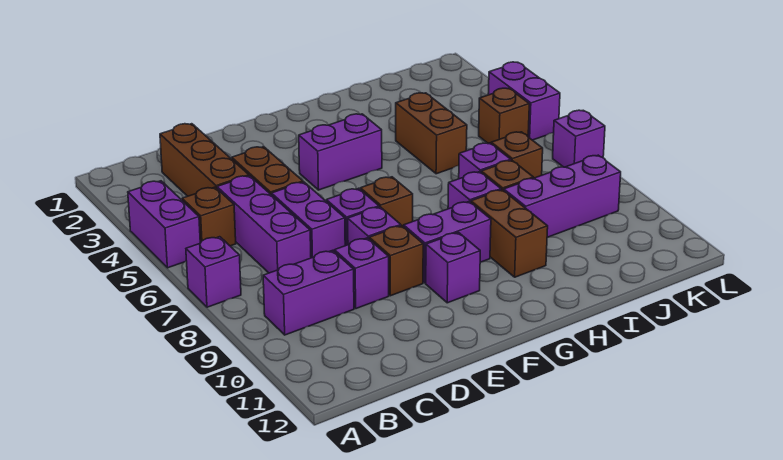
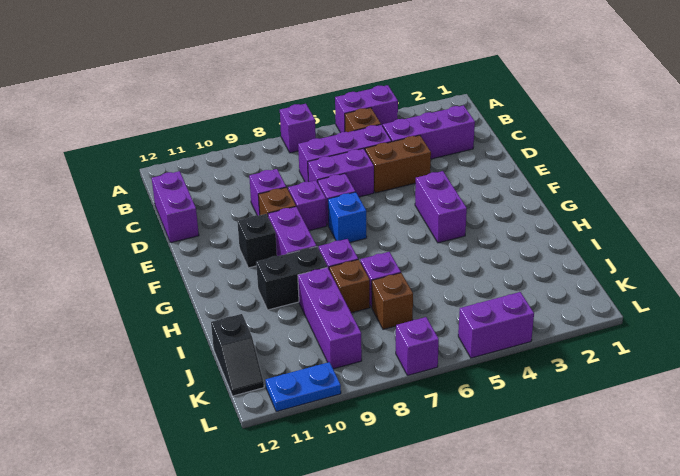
purple brick B9:C9 level 1 -> purple brick C12:D12 level 1
brown brick C2:C4 level 1 -> purple brick C2:C4 level 1
brown brick F7 level 1 -> blue brick F7 level 1
purple brick F10 level 1 -> black brick F10 level 1
brown brick H9:H10 level 1 -> black brick H9:H10 level 1
brown brick I4:I5 level 1 -> none
none -> black slope J12:K12 level 1 top J
brown brick K5 level 1 -> none
none -> blue plate L10:L11 level 1

